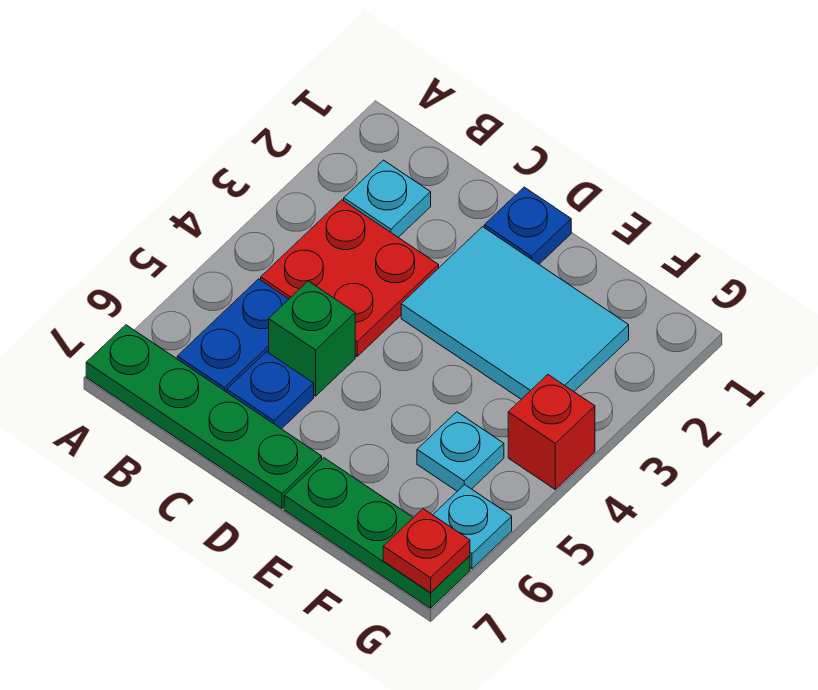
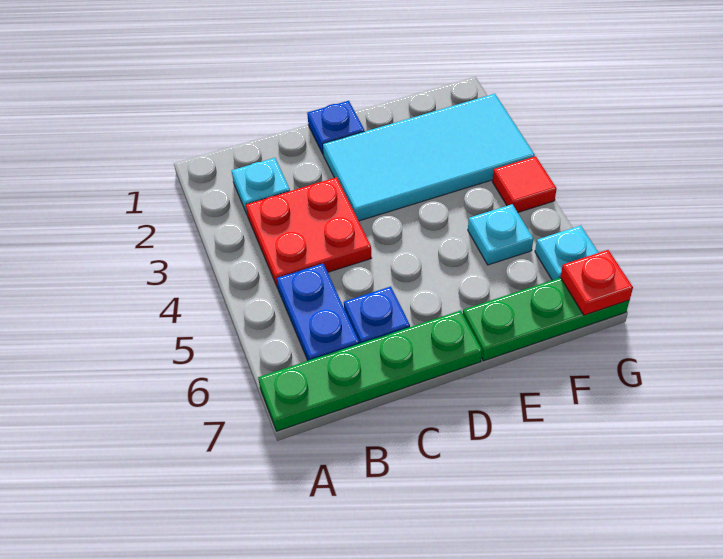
green brick C5 level 1 -> none
cyan tile D2:F3 level 1 -> cyan tile D2:G3 level 1
red brick G4 level 1 -> red tile G4 level 1

